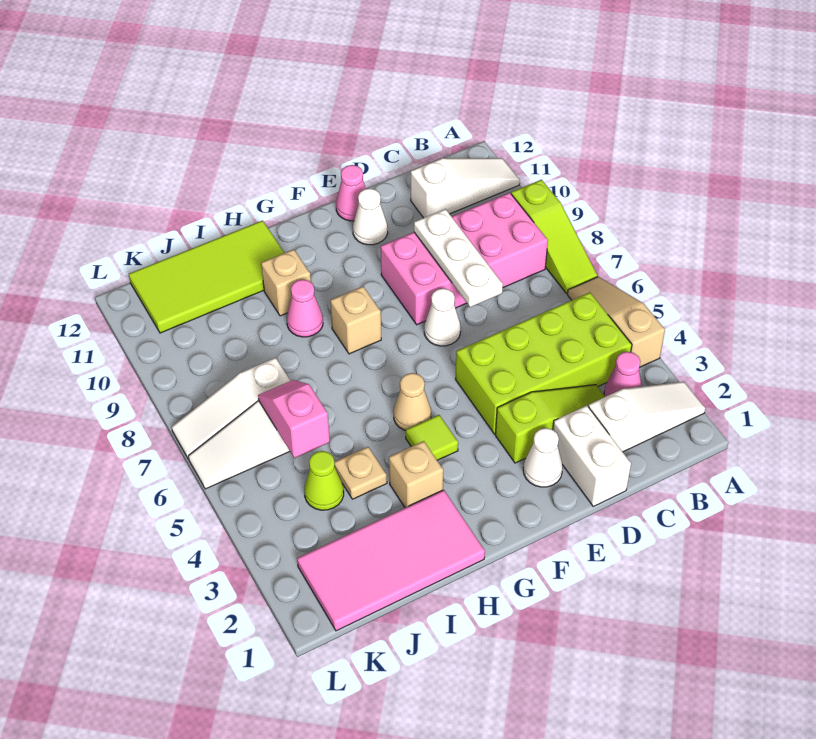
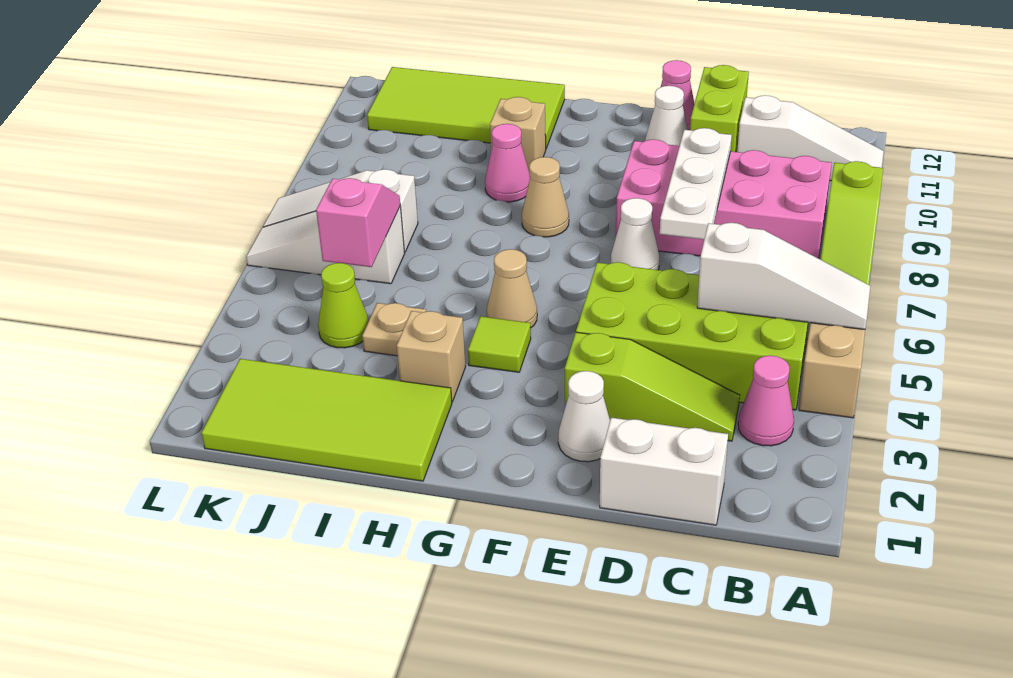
white slope A2:C2 level 1 top C -> white slope A5:C5 level 2 top C
white brick D1:D2 level 1 -> white brick C1:D1 level 1
none -> lime brick D11:D12 level 1
tan brick G8 level 1 -> tan cone G8 level 1
pink tile H1:K2 level 1 -> lime tile H1:K2 level 1

